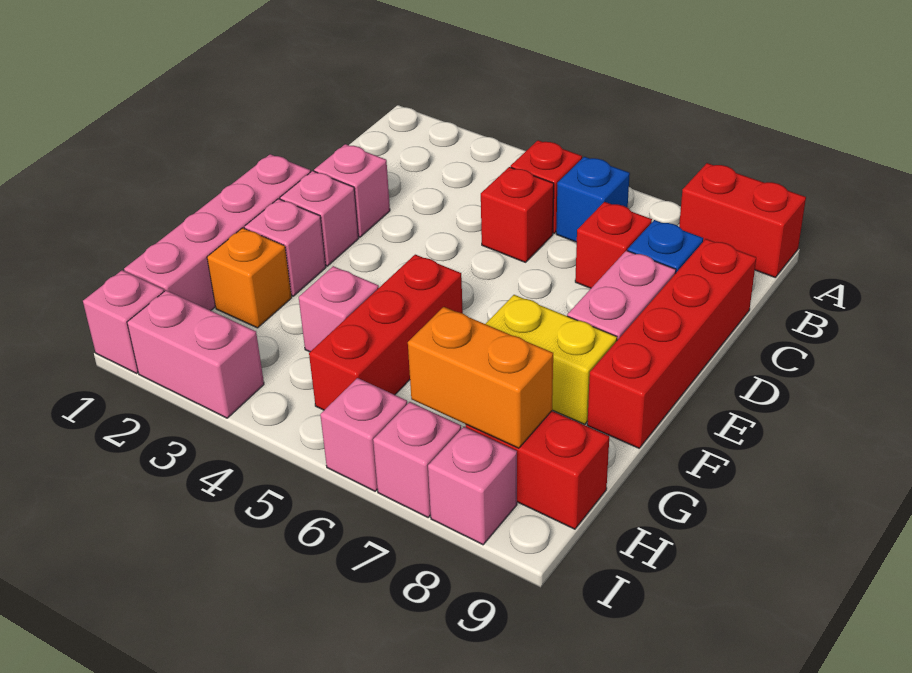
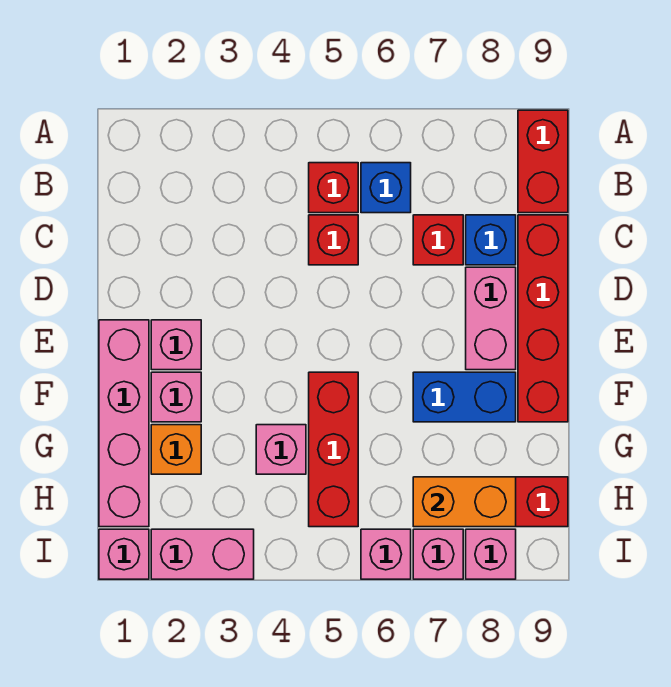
red brick A8:A9 level 1 -> red brick A9:B9 level 1
pink brick D2 level 1 -> none
yellow brick F7:F8 level 1 -> blue brick F7:F8 level 1

